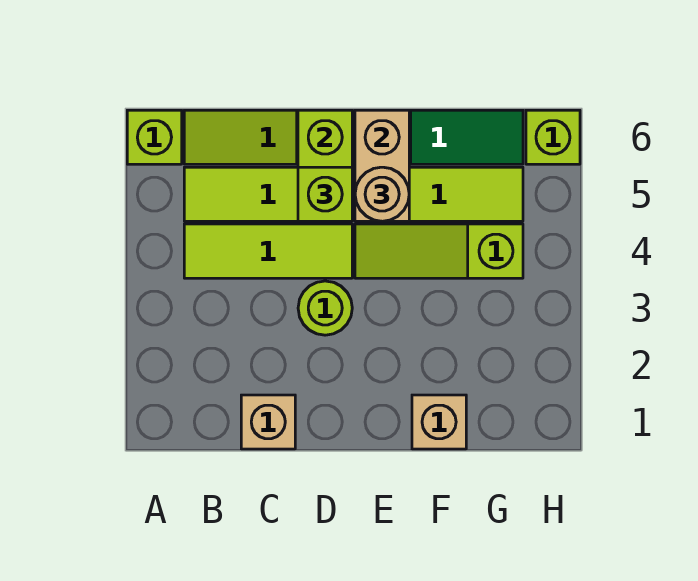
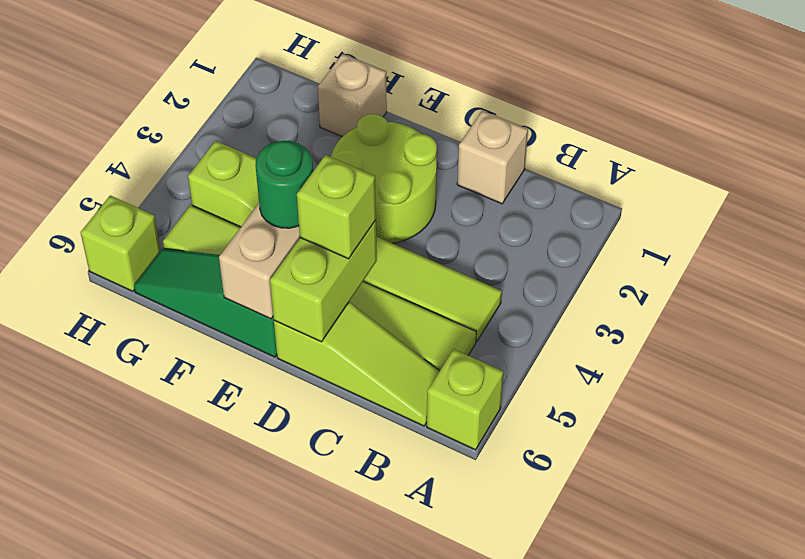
lime round brick D3 level 1 -> lime round brick D2:E3 level 1
tan round brick E5 level 3 -> green round brick E5 level 3

